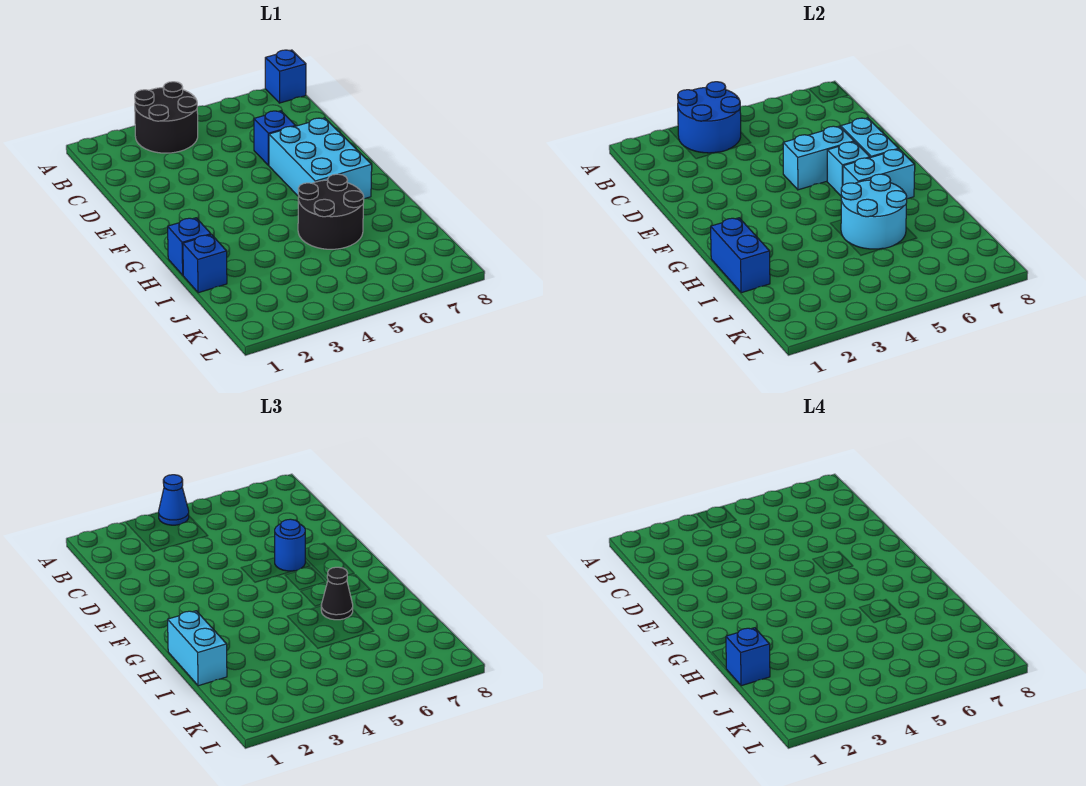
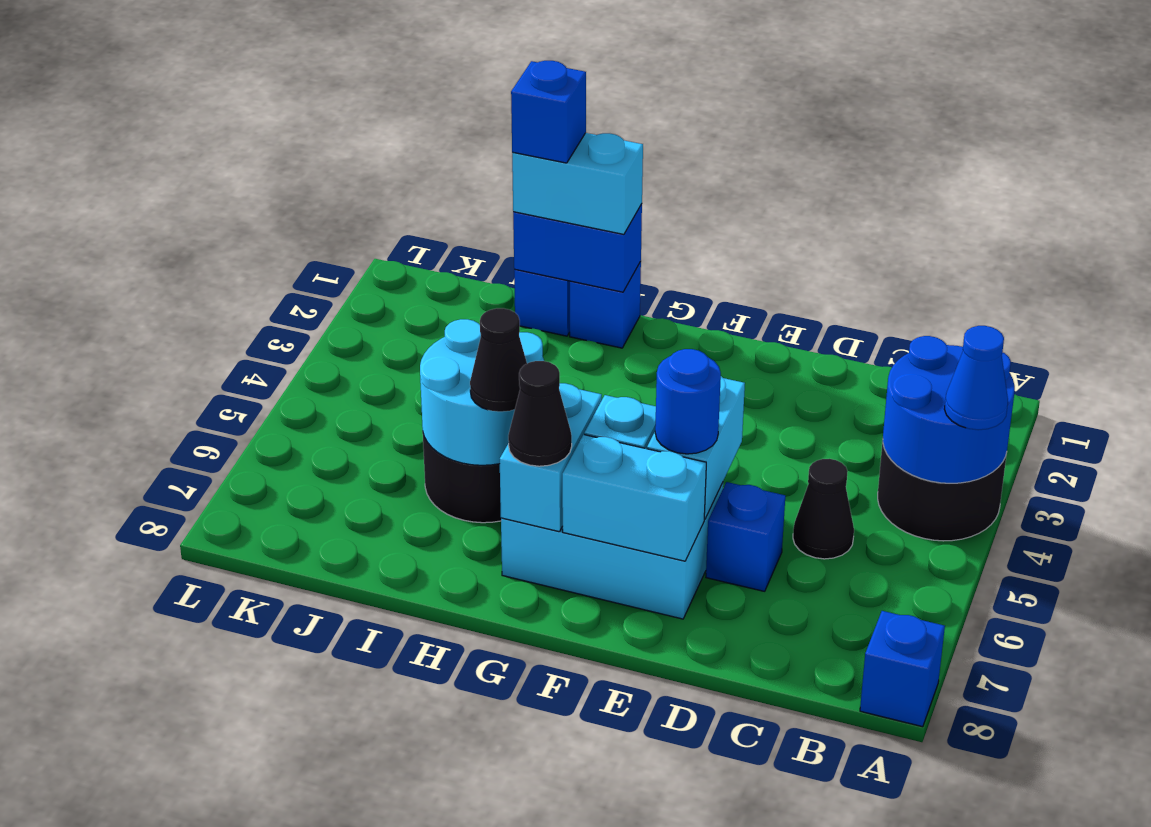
none -> black cone C5 level 1
none -> black cone G7 level 3

